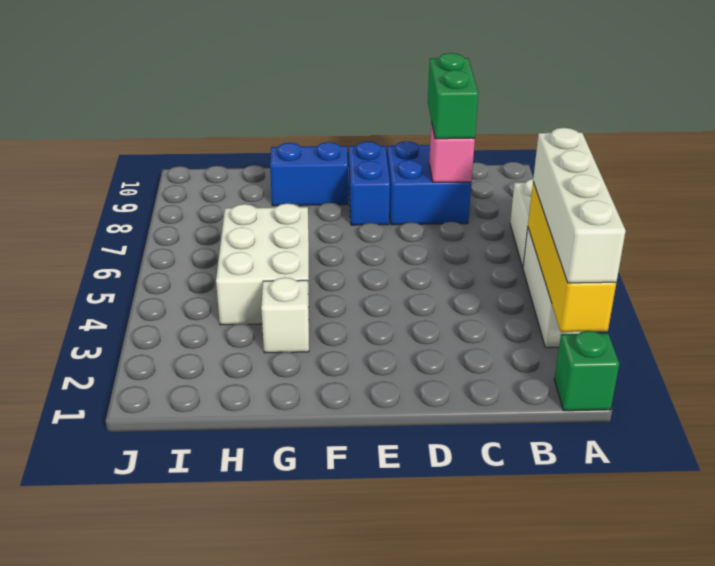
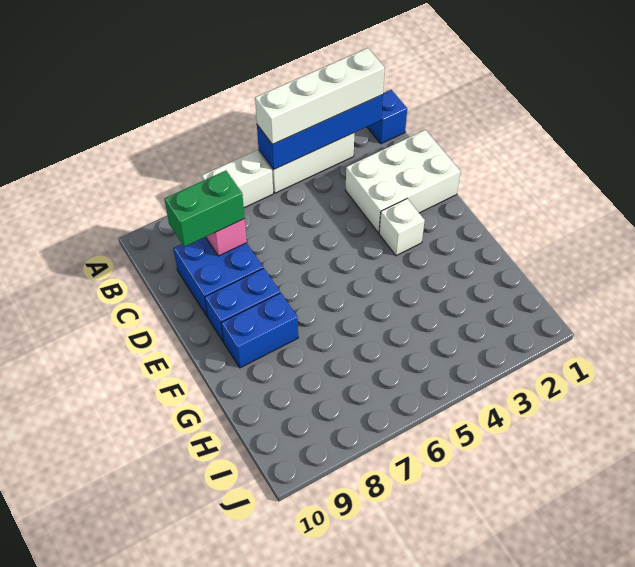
green brick A1 level 1 -> blue brick A1 level 1
yellow brick A2:A5 level 2 -> blue brick A2:A5 level 2
blue brick F9:G9 level 1 -> blue brick F8:F9 level 1
white brick G3 level 1 -> white brick E3 level 1
white brick G4:H6 level 1 -> white brick C1:D3 level 1

